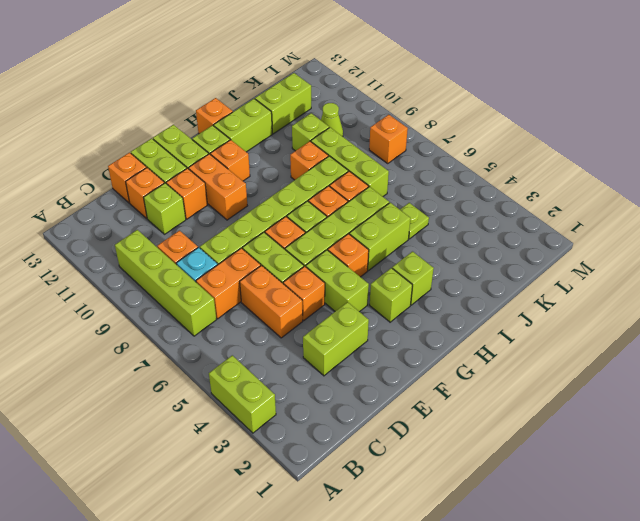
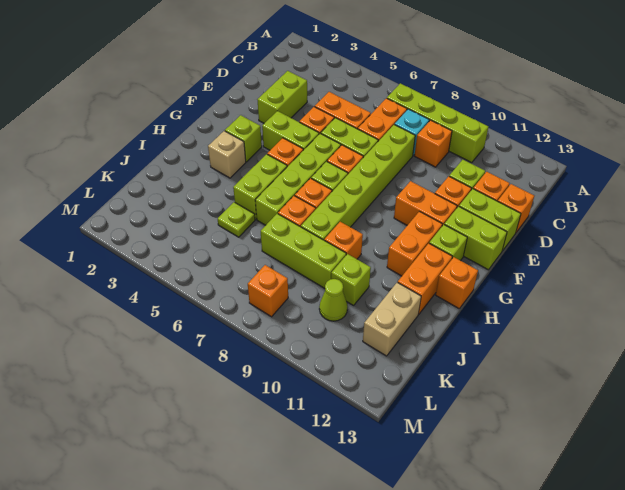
lime brick A3:A4 level 1 -> none
orange brick G11 level 1 -> orange brick G11:H11 level 1
lime brick H3 level 1 -> tan brick H3 level 1
lime brick H12:I12 level 1 -> orange brick H12:I12 level 1
lime brick J12:K12 level 1 -> tan brick J12:K12 level 1

